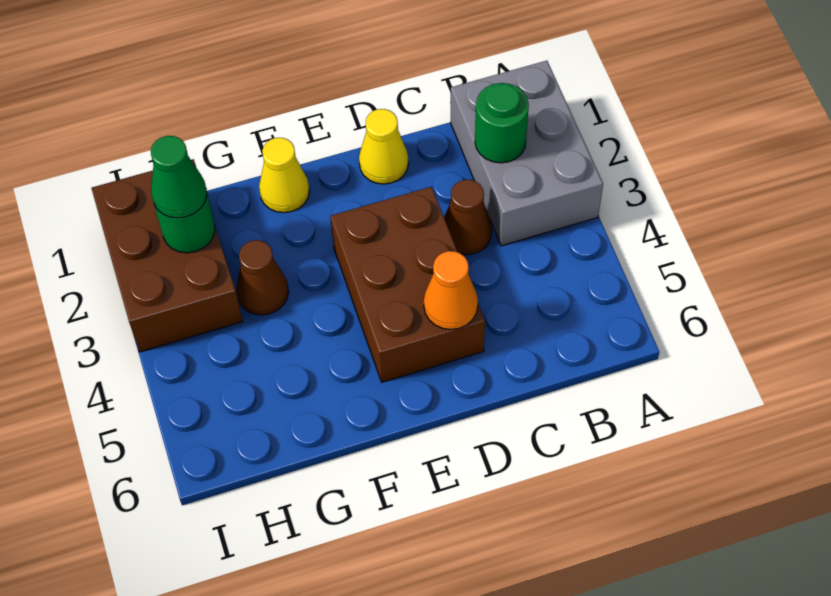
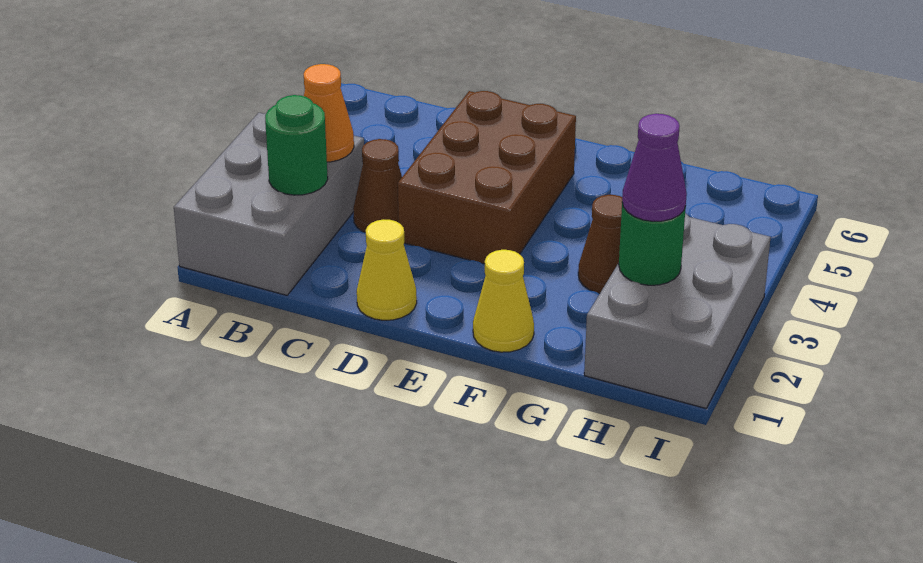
orange cone D5 level 2 -> orange cone B3 level 2
brown brick H1:I3 level 1 -> grey brick H1:I3 level 1
green cone H2 level 3 -> purple cone H2 level 3

